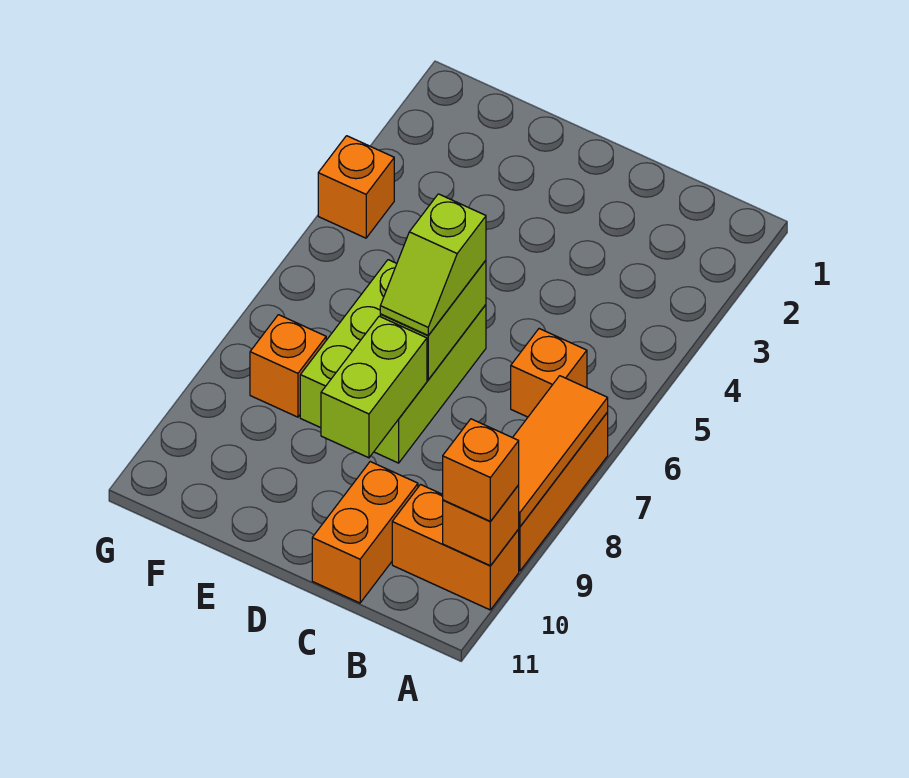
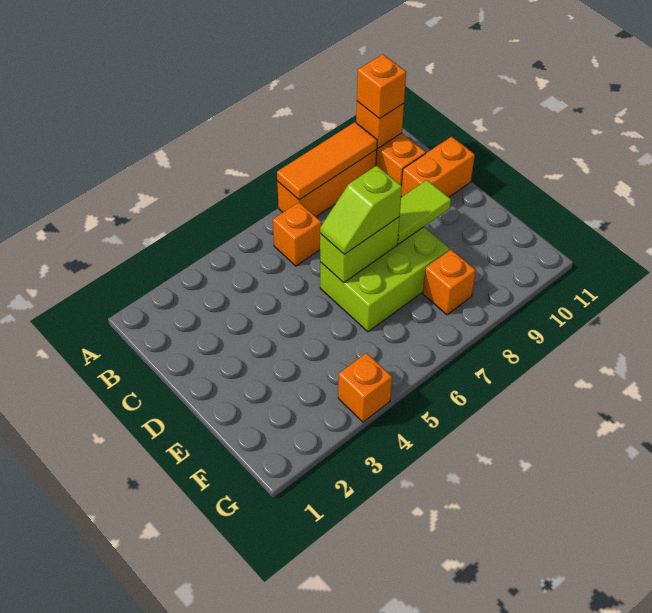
lime slope D6:D7 level 3 top 6 -> lime slope D6:D7 level 3 top 7
lime brick D8:D9 level 2 -> lime tile D8:D9 level 2

